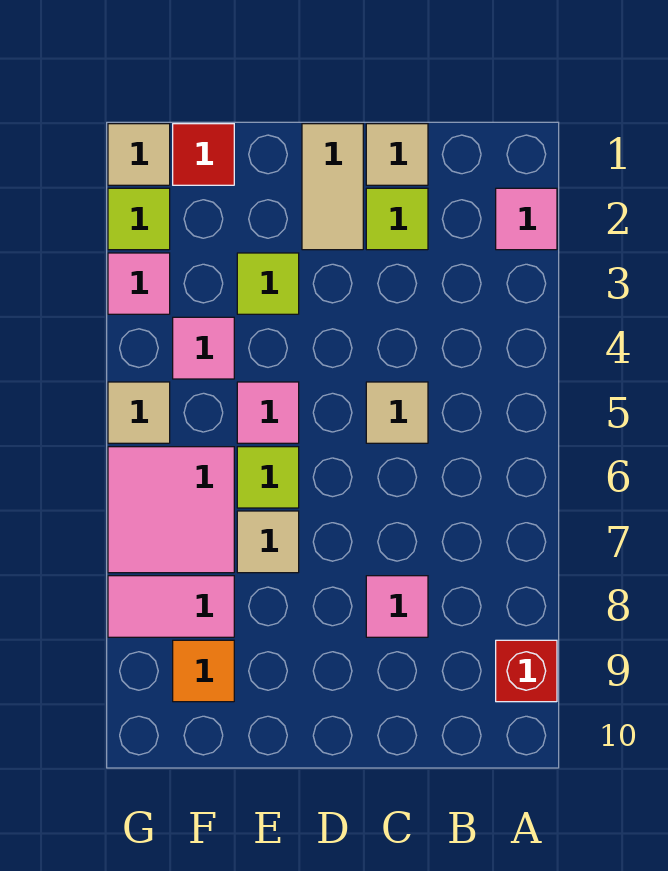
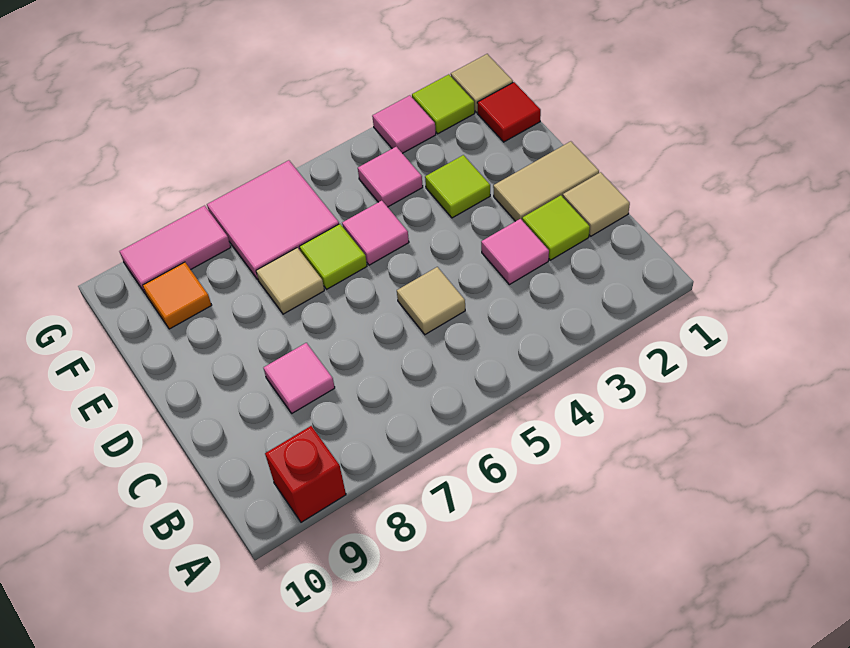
pink tile A2 level 1 -> pink tile C3 level 1
pink tile F8:G8 level 1 -> pink tile G8:G9 level 1
tan tile G5 level 1 -> none

